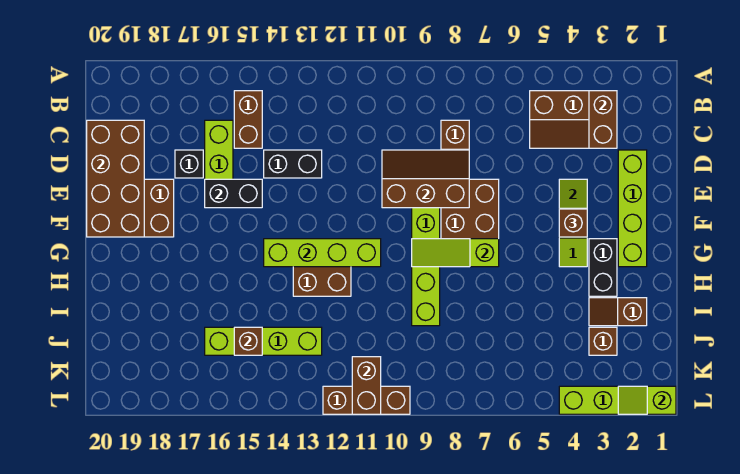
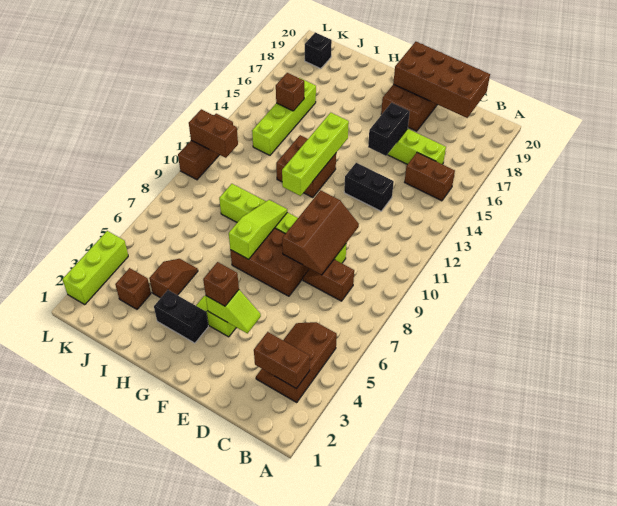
lime brick D2:G2 level 1 -> none
black brick D13:D14 level 1 -> black brick D13:E13 level 1
black brick D17 level 1 -> black brick K19 level 1
brown slope I2:I3 level 1 top 2 -> brown slope I4:I5 level 1 top 4
lime slope L1:L2 level 2 top 1 -> none

